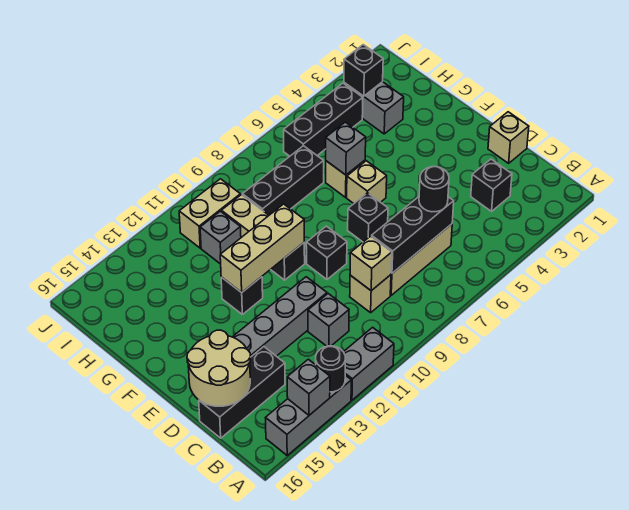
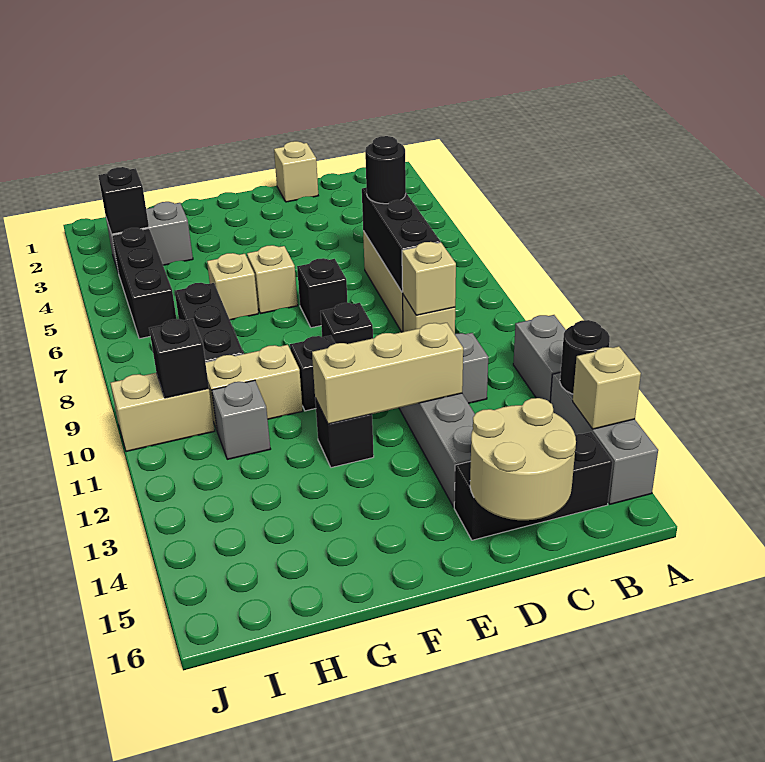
grey brick A14 level 2 -> tan brick A14 level 2
black brick C3 level 1 -> black brick I10 level 2
black brick C14:C16 level 1 -> black brick B15:D15 level 1
tan brick F10:F12 level 2 -> tan brick D12:F12 level 2
grey brick G6 level 2 -> none
tan brick I10:I11 level 1 -> tan brick I10:J10 level 1

